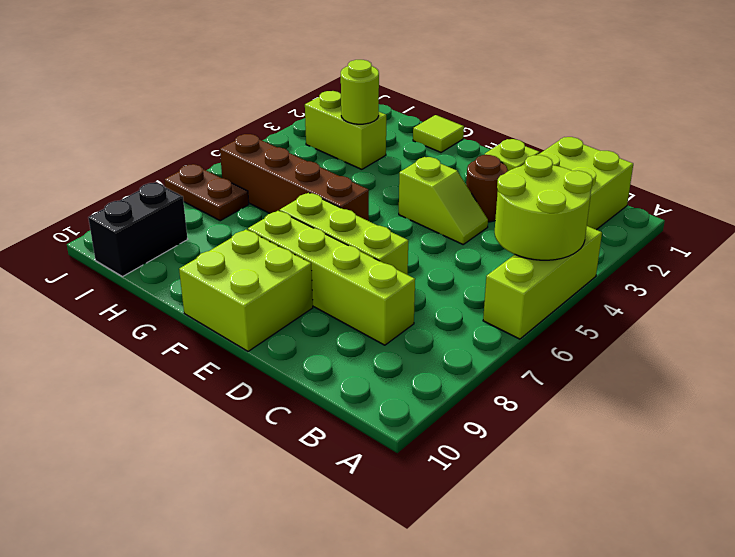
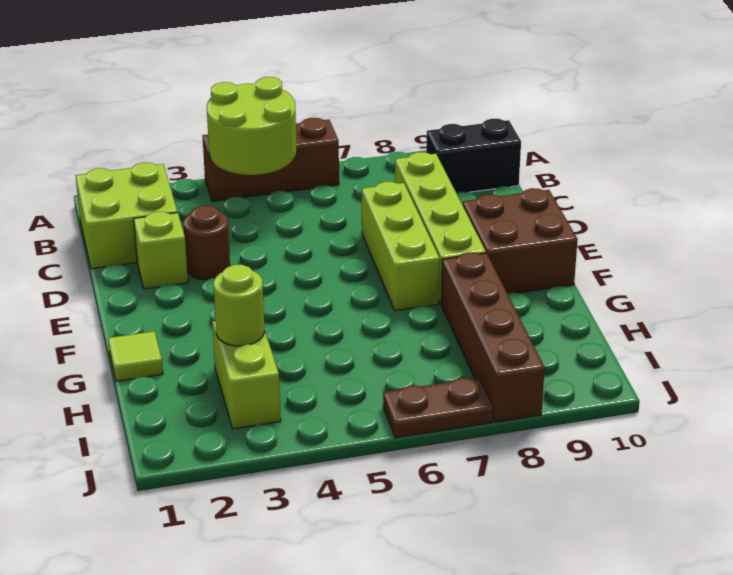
lime brick A4:A6 level 1 -> brown brick A4:A6 level 1
lime slope D4:E4 level 1 top E -> none
lime brick E9:F10 level 1 -> brown brick E9:F10 level 1
brown brick F6:I6 level 1 -> brown brick G8:J8 level 1
brown plate I7:J7 level 1 -> brown plate J6:J7 level 1
black brick I9:I10 level 1 -> black brick B9:B10 level 1

